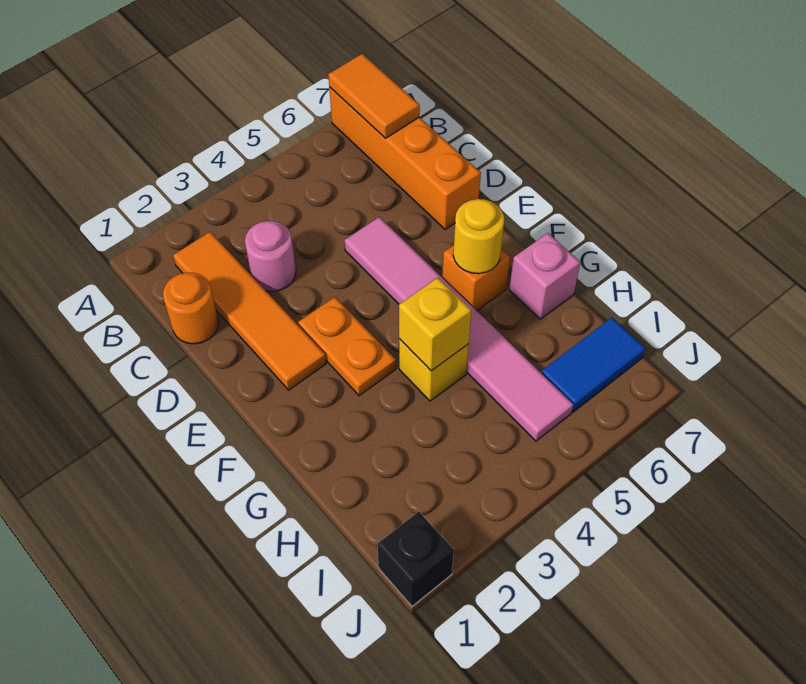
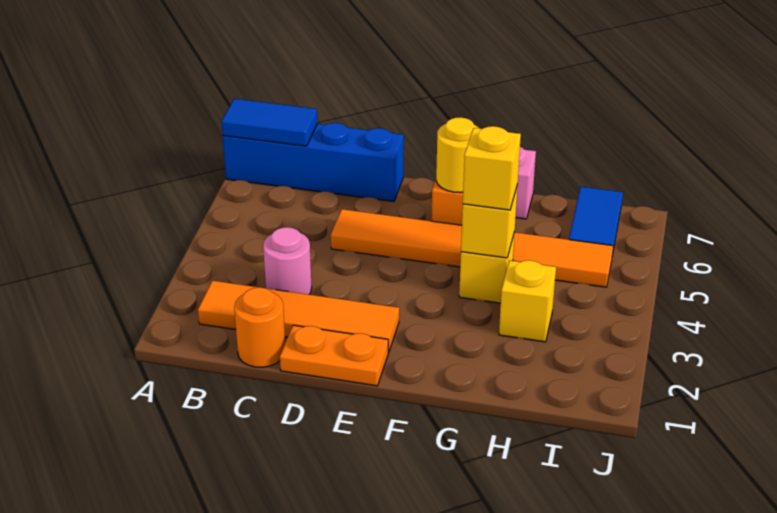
orange brick A7:D7 level 1 -> blue brick A7:D7 level 1
orange tile A7:B7 level 2 -> blue tile A7:B7 level 2
pink tile D5:I5 level 1 -> orange tile D5:I5 level 1
orange plate E3:F3 level 1 -> orange plate D1:E1 level 1
none -> yellow brick G4 level 3
none -> yellow brick H3 level 1
black brick J1 level 1 -> none

